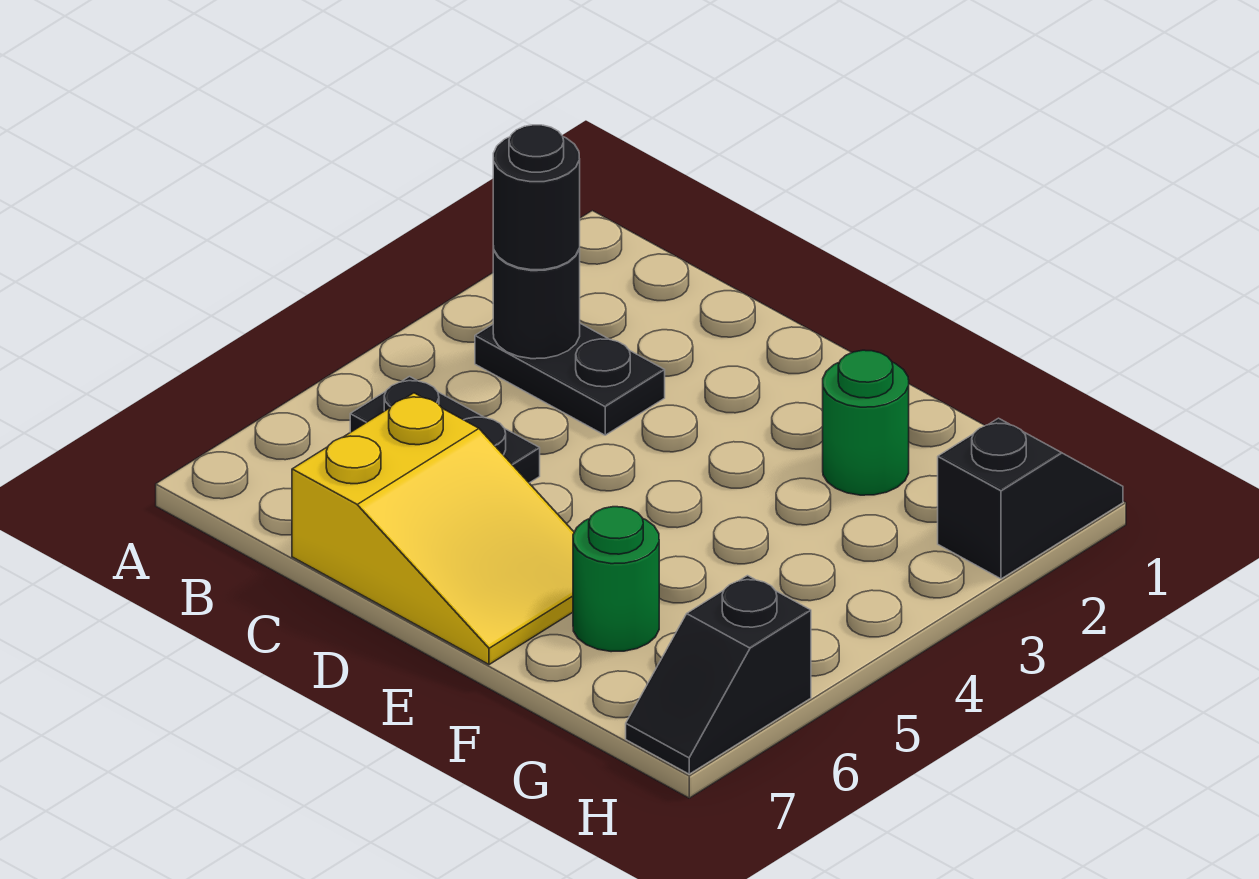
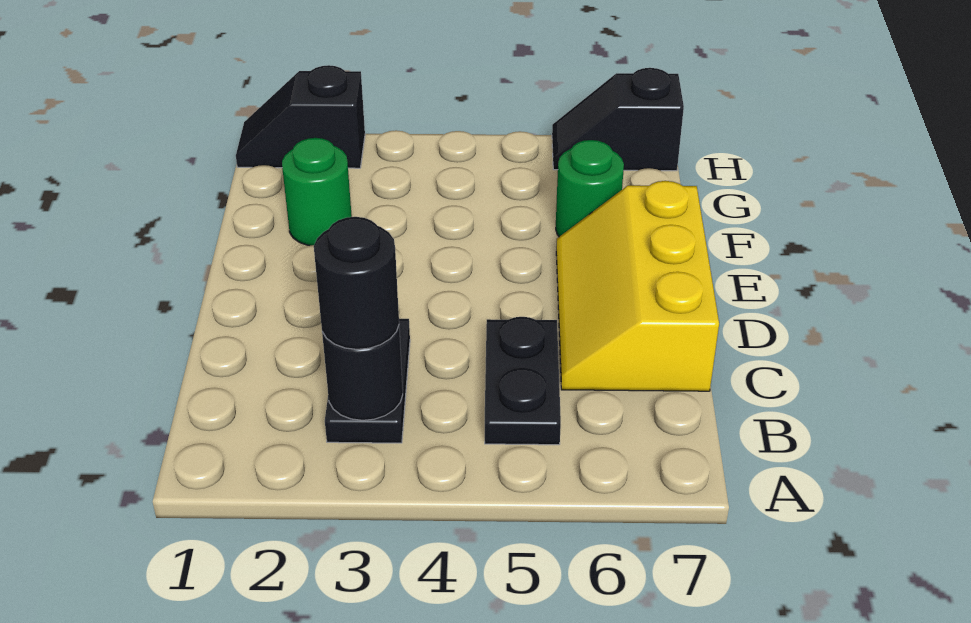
yellow slope C6:E7 level 1 top C -> yellow slope C6:E7 level 1 top 7
black slope H6:H7 level 1 top 6 -> black slope H6:H7 level 1 top 7

